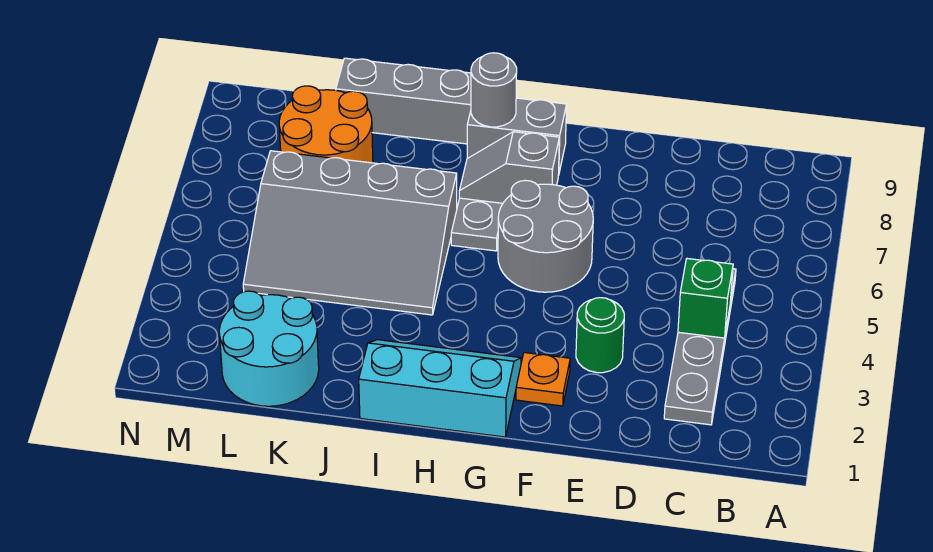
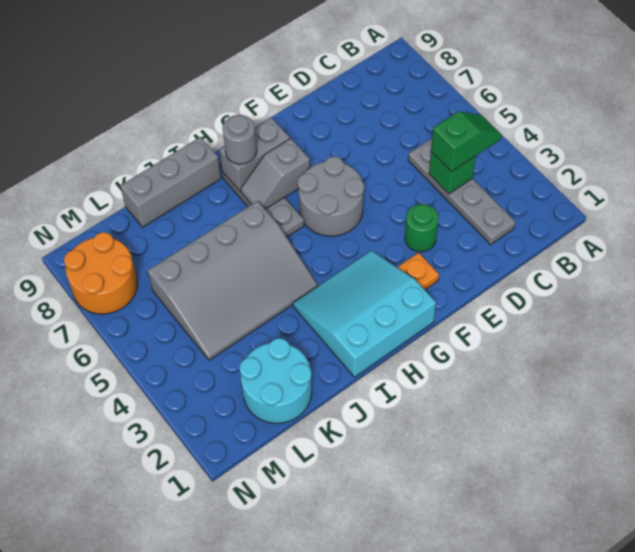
none -> green slope B4:C4 level 3 top C
cyan slope G1:I2 level 1 top 1 -> cyan slope G1:I3 level 1 top 1
orange round brick K7:L8 level 1 -> orange round brick M7:N8 level 1

